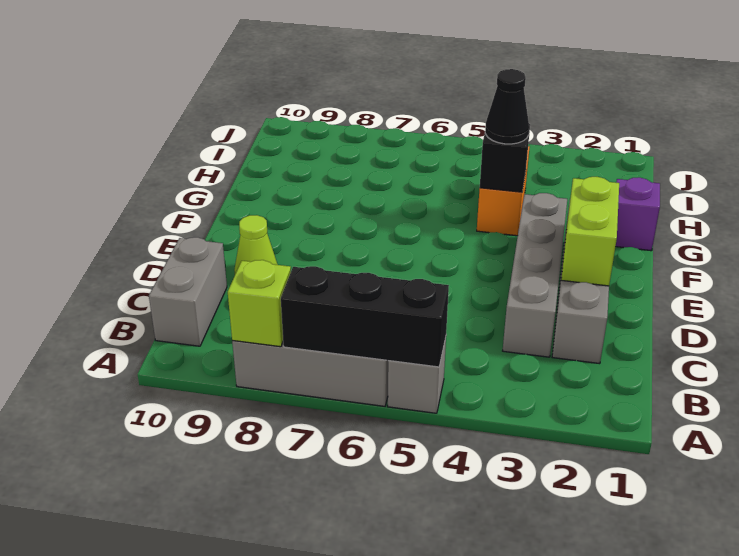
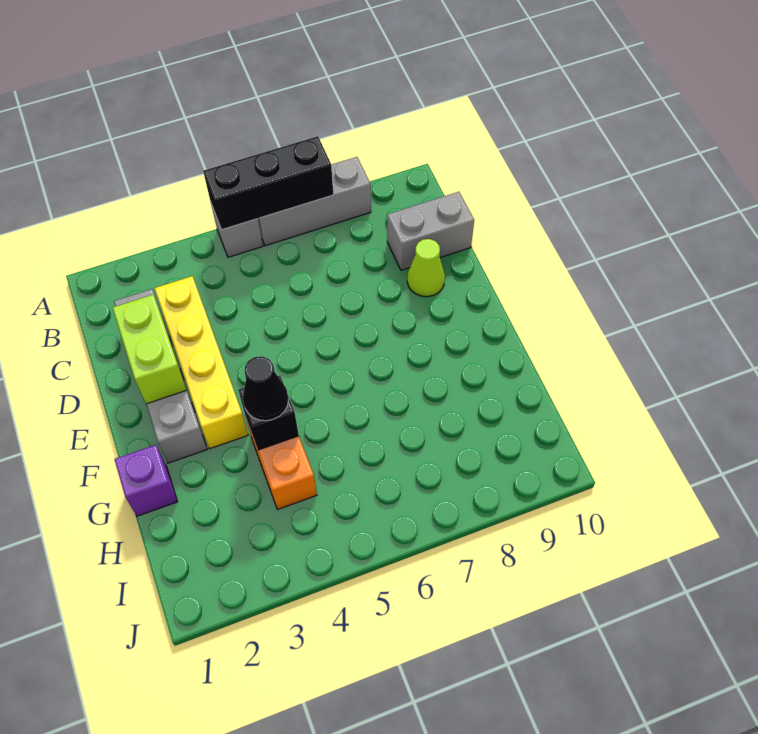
lime brick A8 level 2 -> none
grey brick B10:C10 level 1 -> grey brick C9:C10 level 1
grey brick C3:F3 level 1 -> yellow brick C3:F3 level 1

